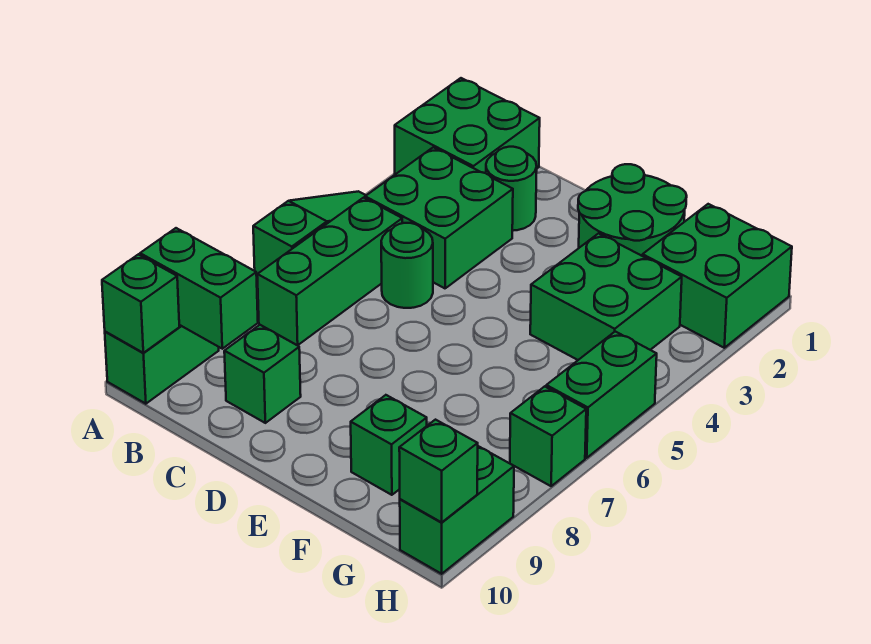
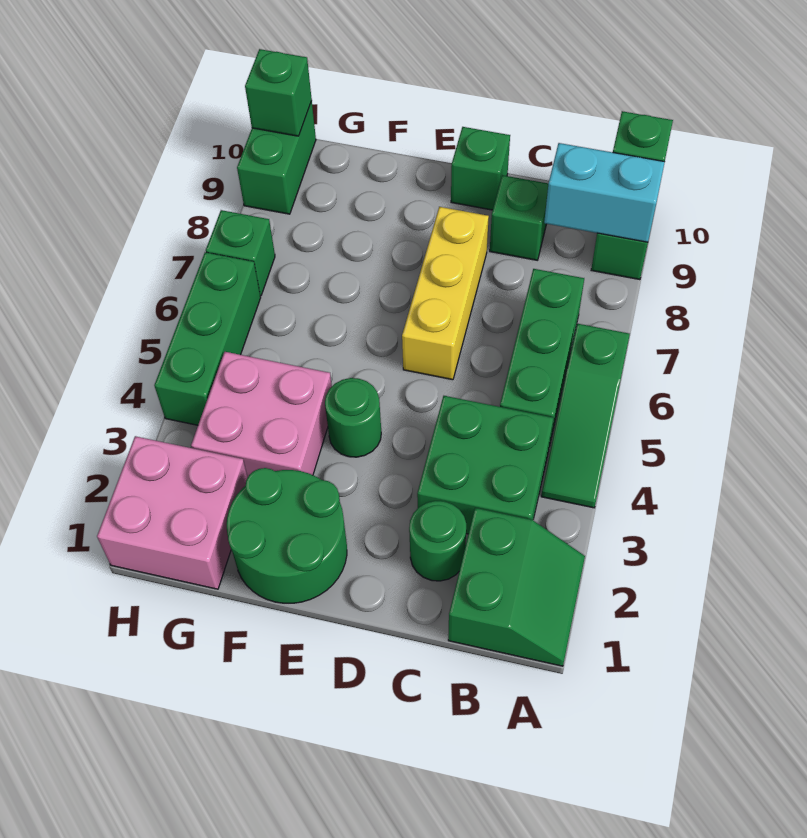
green brick A1:B2 level 1 -> green slope A1:B2 level 1 top B
green brick A9:B9 level 2 -> cyan brick A9:B9 level 2
green round brick C5 level 1 -> green round brick E4 level 1
none -> yellow brick D6:D8 level 1
green brick F3:G4 level 1 -> pink brick F3:G4 level 1
green brick F9 level 1 -> green brick D10 level 1
green brick G1:H2 level 1 -> pink brick G1:H2 level 1
green brick H5:H6 level 1 -> green brick H4:H6 level 1

